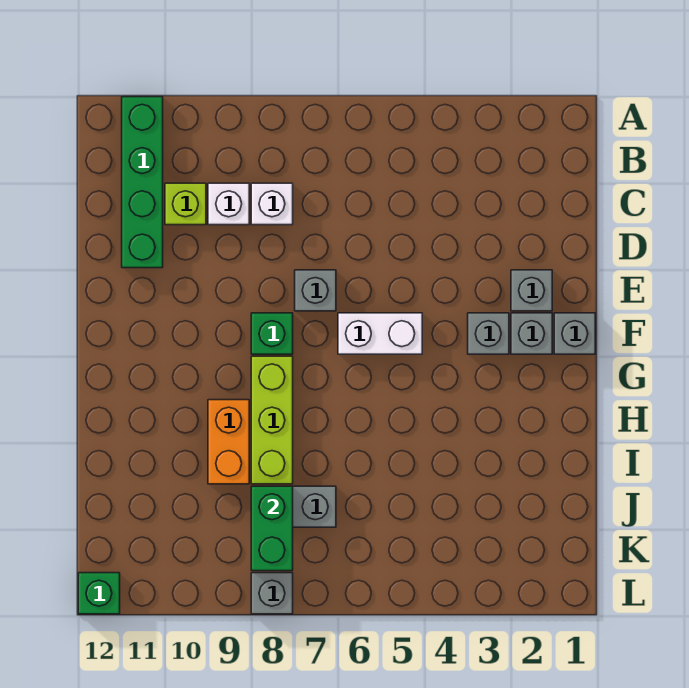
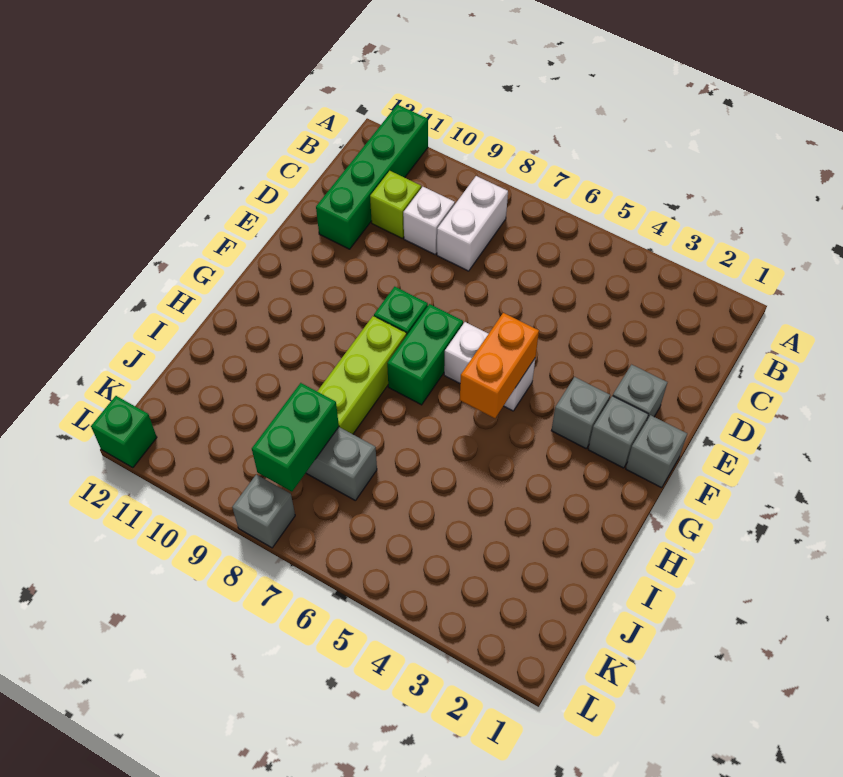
white brick C8 level 1 -> white brick B8:C8 level 1
grey brick E7 level 1 -> none
none -> green brick F7:G7 level 1
orange brick H9:I9 level 1 -> orange brick F5:G5 level 2

